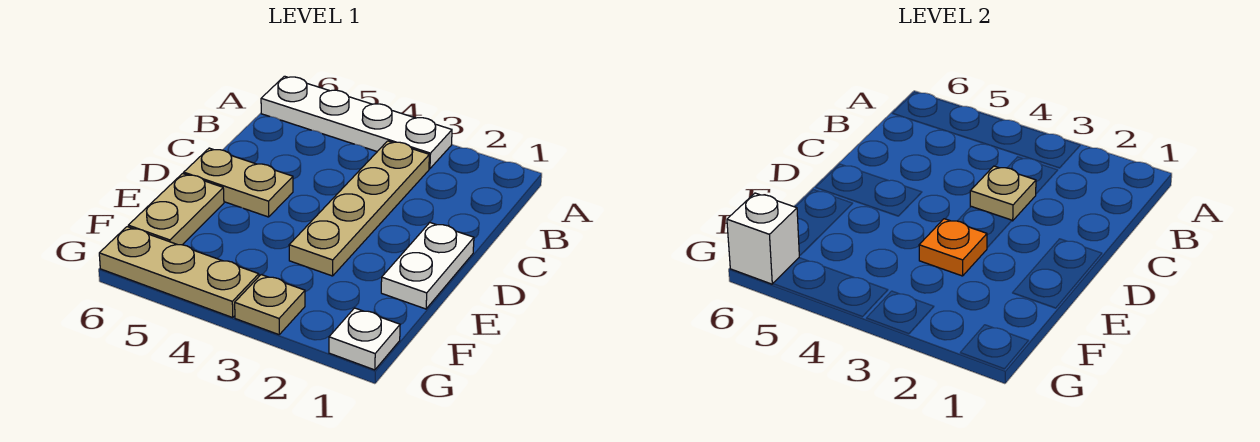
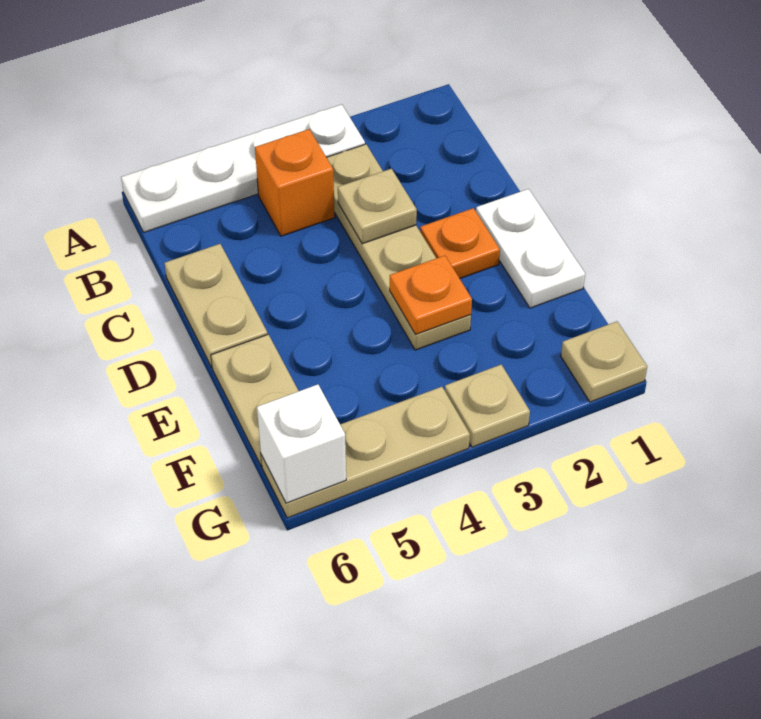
none -> orange brick B4 level 1
none -> orange plate D2 level 1
tan plate D5:D6 level 1 -> tan plate C6:D6 level 1
white plate G1 level 1 -> tan plate G1 level 1

